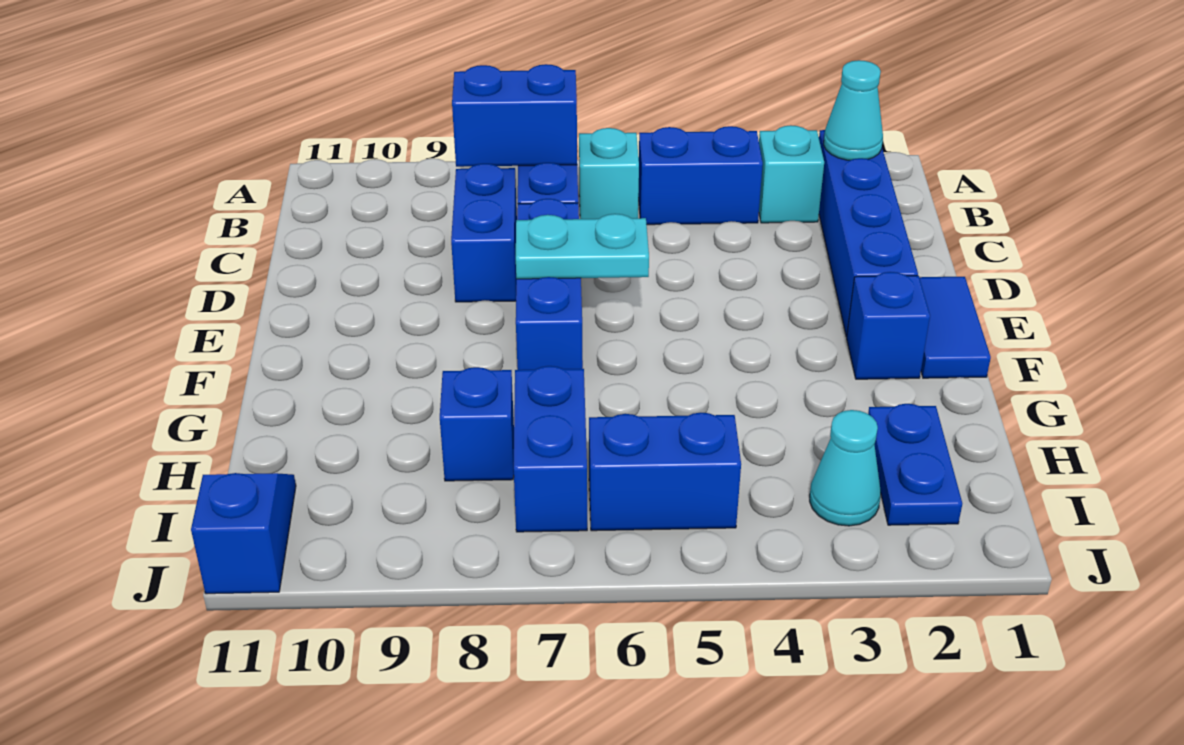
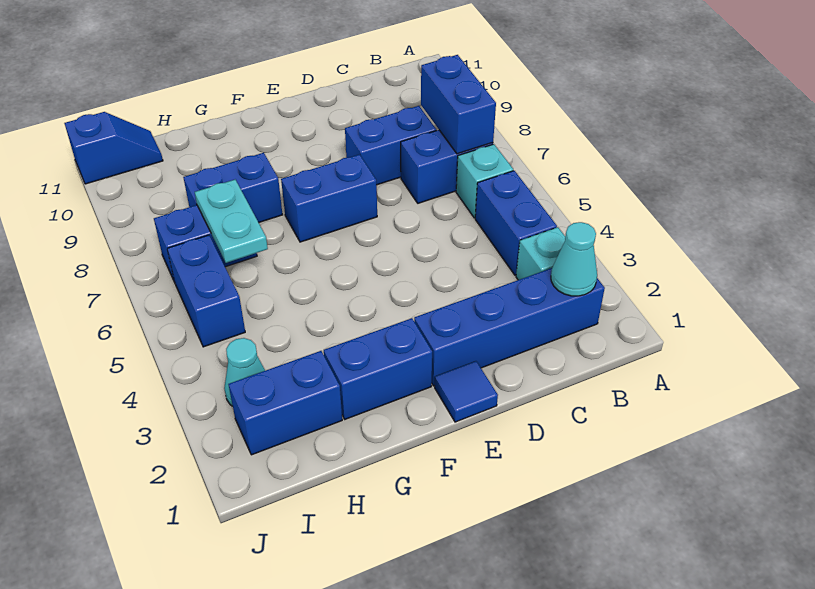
blue brick D7:F7 level 1 -> blue brick E7:F7 level 1
blue tile E1:F1 level 1 -> blue tile E1 level 1
cyan plate E6:E7 level 2 -> cyan plate H6:H7 level 2
blue brick F2 level 1 -> blue brick F2:G2 level 1
blue plate H2:I2 level 1 -> blue brick H2:I2 level 1
blue brick H8 level 1 -> blue brick G8:H8 level 1

